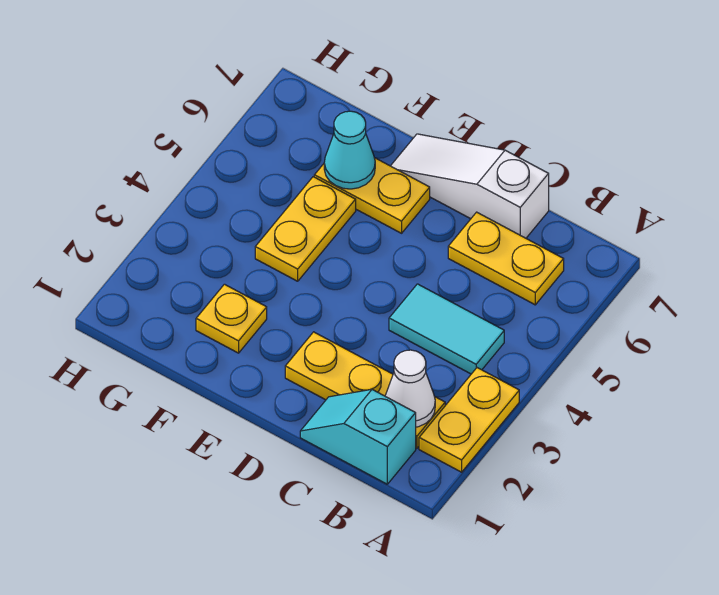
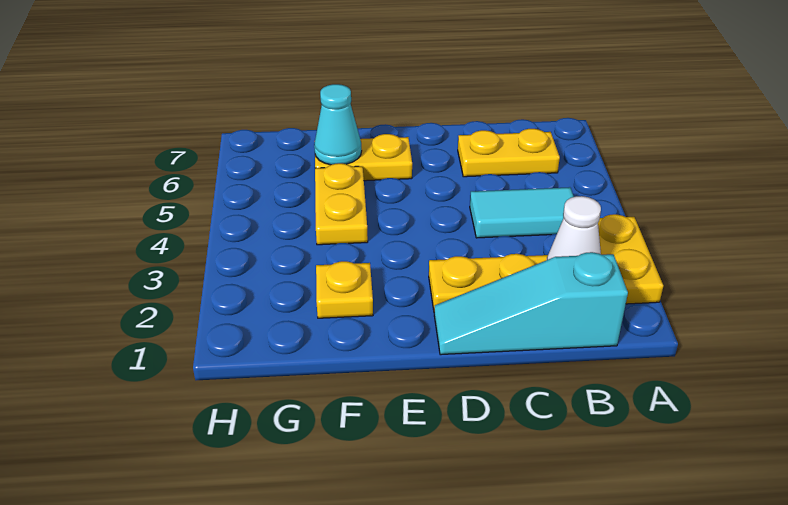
cyan slope B1:C1 level 1 top B -> cyan slope B1:D1 level 1 top B
white slope C7:E7 level 1 top C -> none

